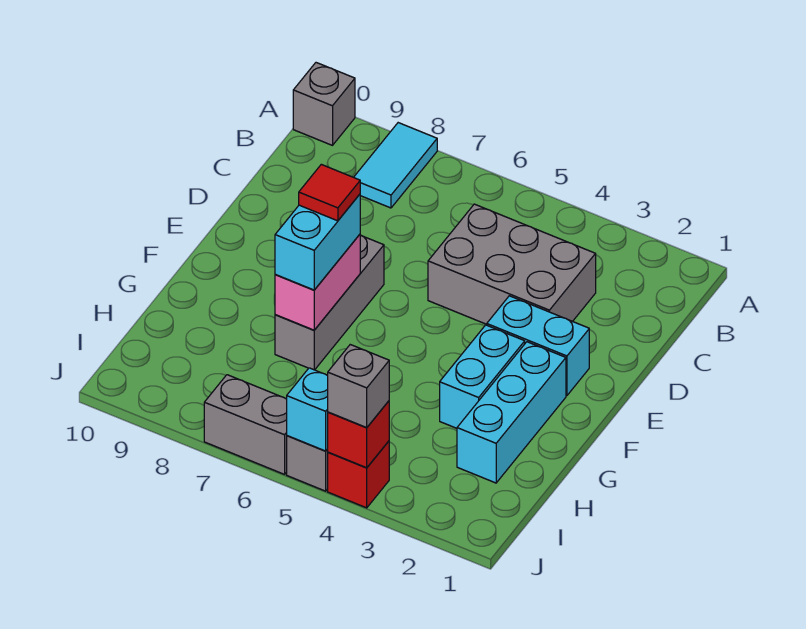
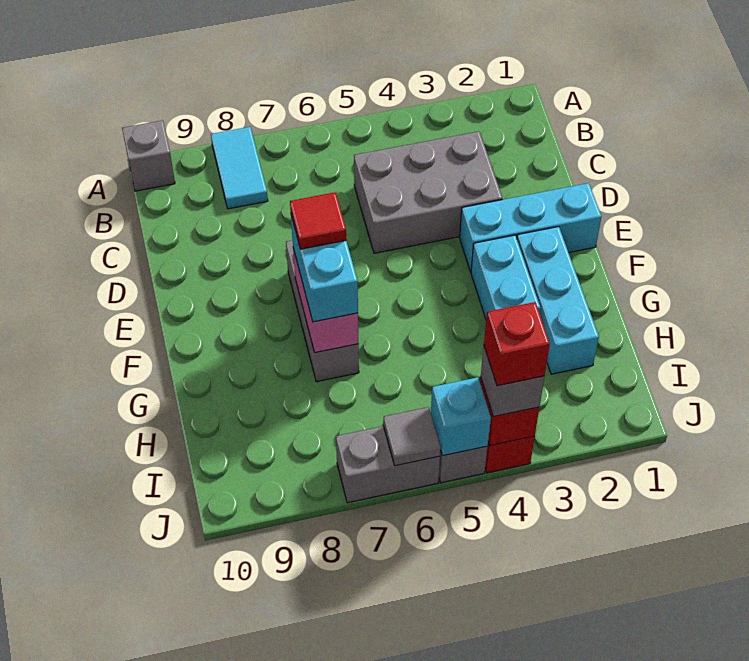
cyan brick E2:E3 level 1 -> cyan brick E1:E3 level 1
none -> red brick J4 level 4
none -> grey tile J6 level 2

